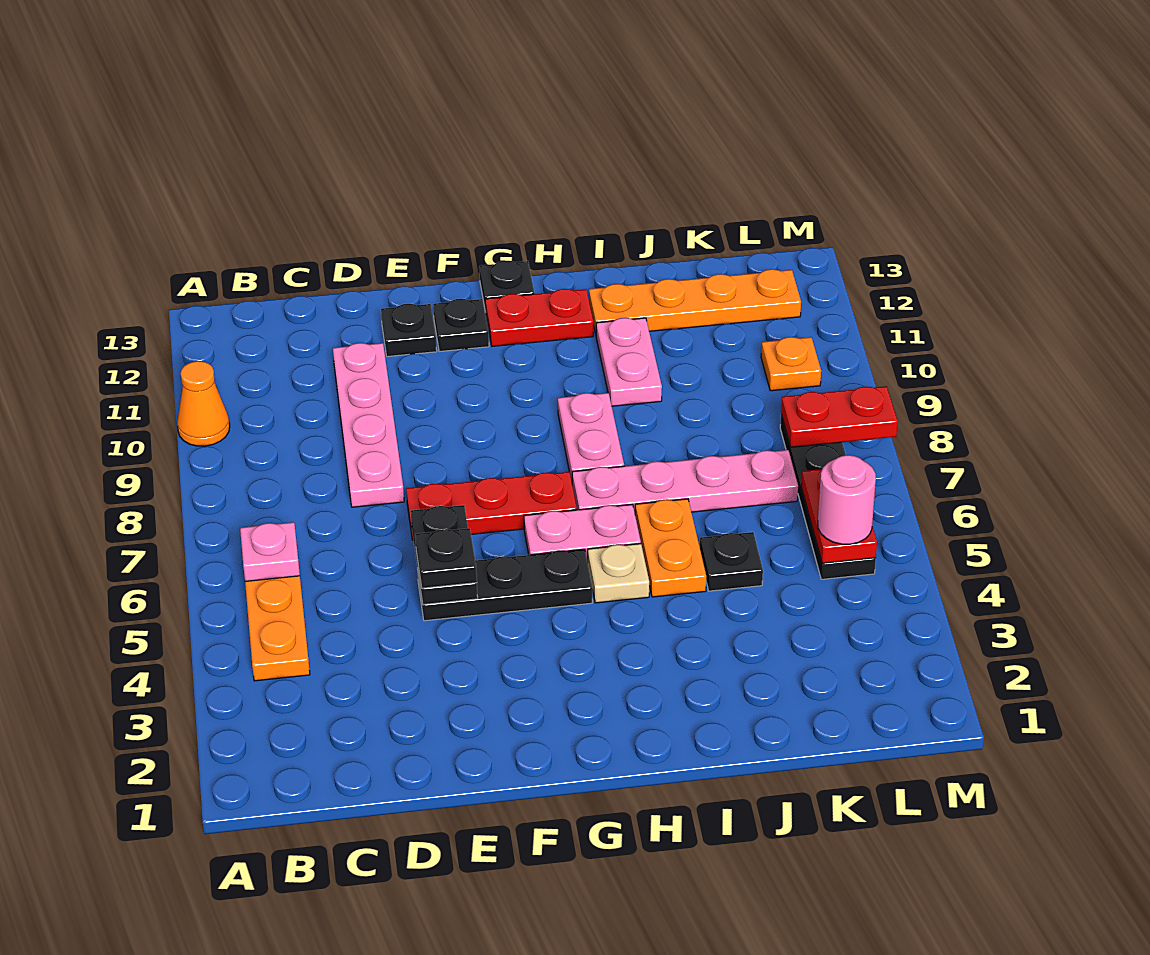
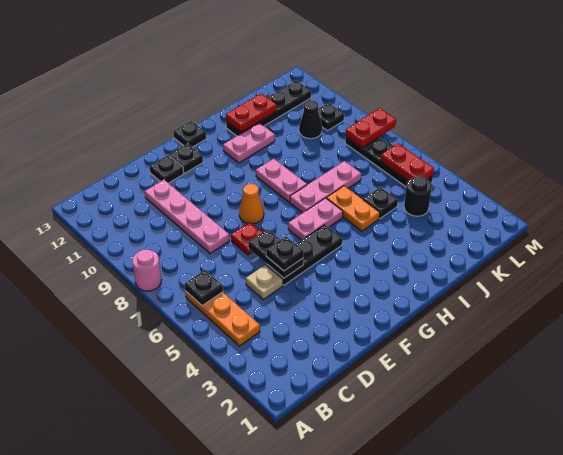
orange cone A10 level 1 -> orange cone F8 level 1
pink plate B6 level 2 -> black plate B6 level 2
red plate E7:G7 level 1 -> red plate E7 level 1
red plate G12:H12 level 1 -> red plate I12:J12 level 2
tan plate H5 level 1 -> tan plate D5 level 1
pink plate H7:K7 level 1 -> pink plate H7:J7 level 1
pink plate I10:I11 level 1 -> pink plate H11:I11 level 1
orange plate I12:L12 level 1 -> black plate I12:L12 level 1
none -> black round brick K4 level 1
none -> black cone K10 level 1
pink round brick L5 level 3 -> pink round brick A8 level 1
orange plate L10 level 1 -> black plate L10 level 1

